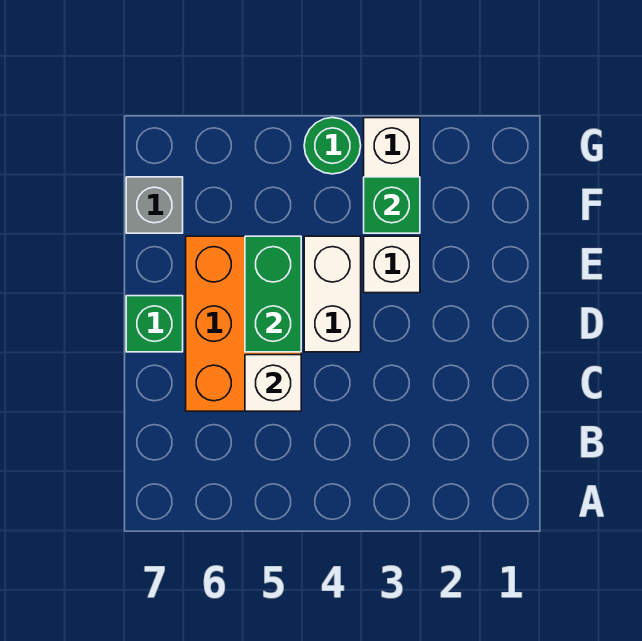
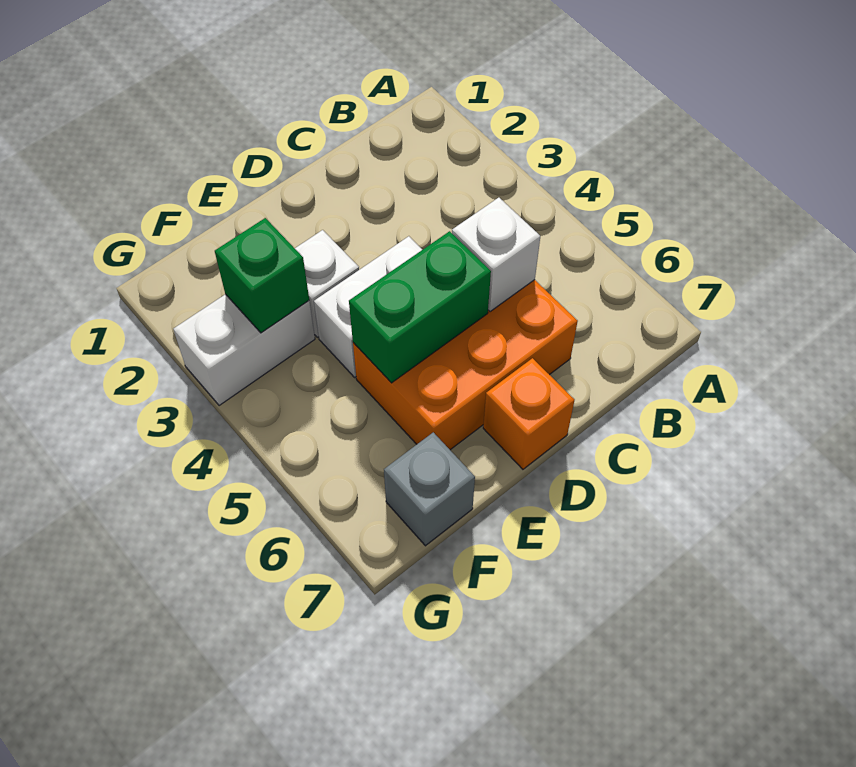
green brick D7 level 1 -> orange brick D7 level 1
green round brick G4 level 1 -> none

